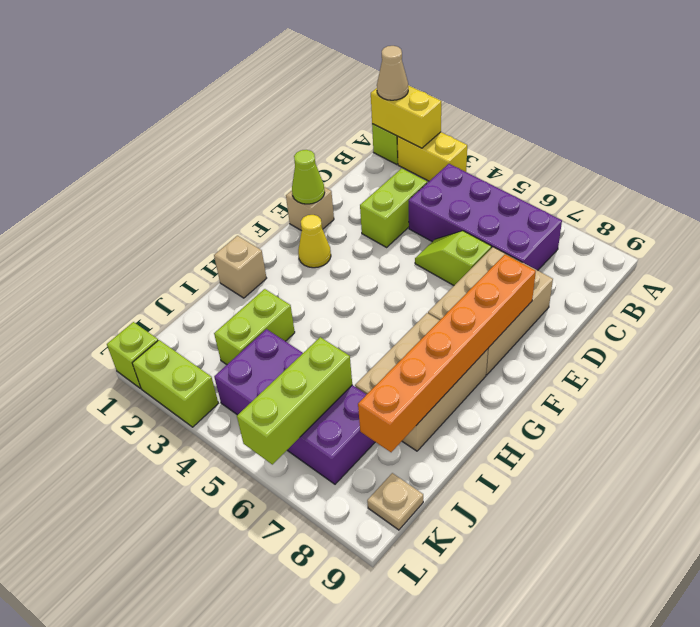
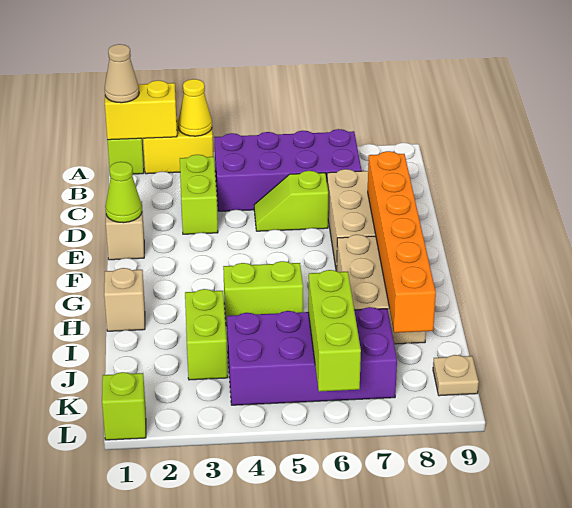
yellow cone F2 level 1 -> yellow cone A3 level 2
lime brick L2:L3 level 1 -> lime brick H4:H5 level 1

